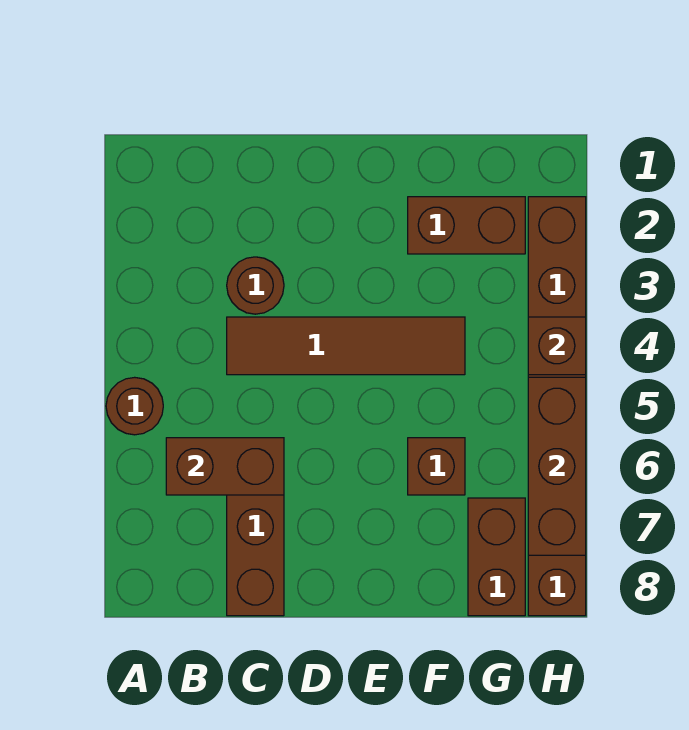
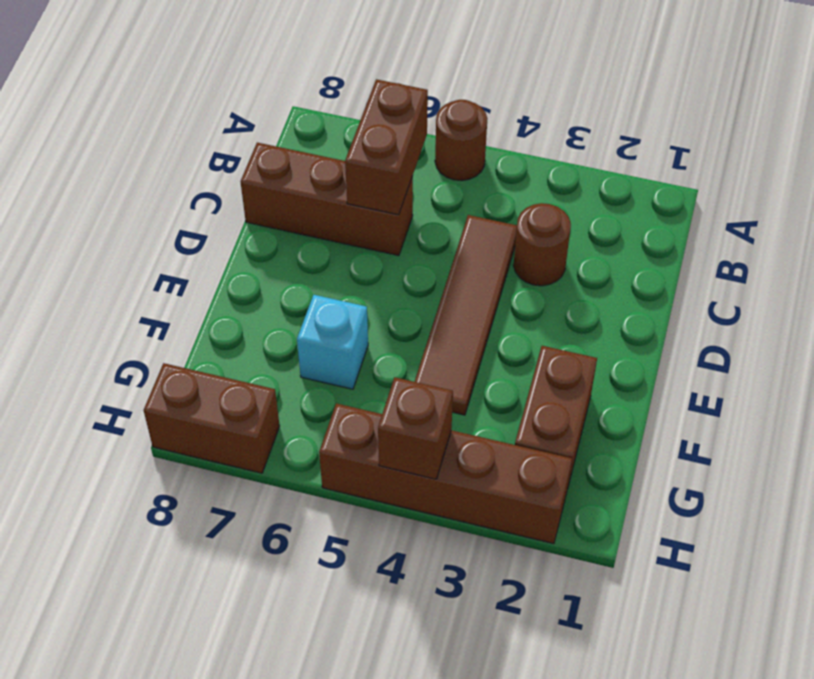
brown brick F6 level 1 -> cyan brick F6 level 1
brown brick G7:G8 level 1 -> none
brown brick H5:H7 level 2 -> none

